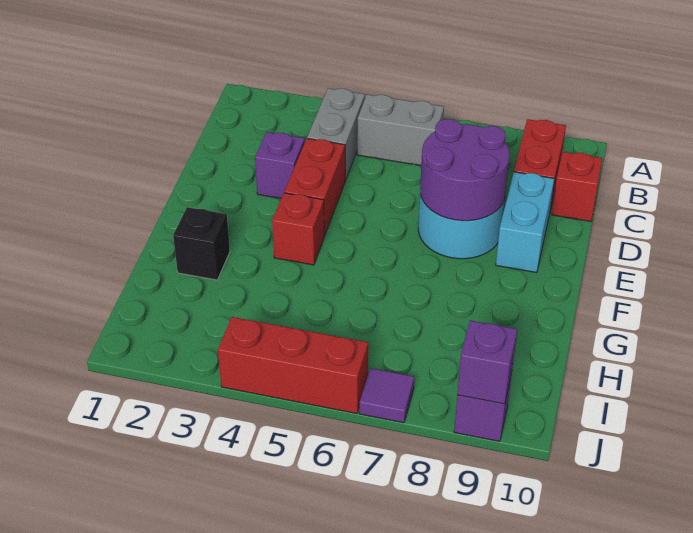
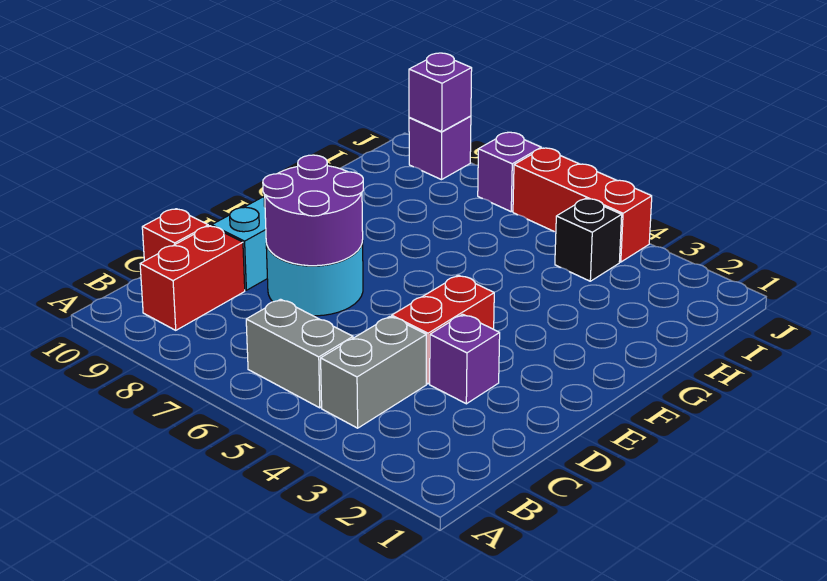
red brick F4 level 1 -> none
black brick G2 level 1 -> black brick I4 level 1
purple tile J7 level 1 -> purple brick J7 level 1

